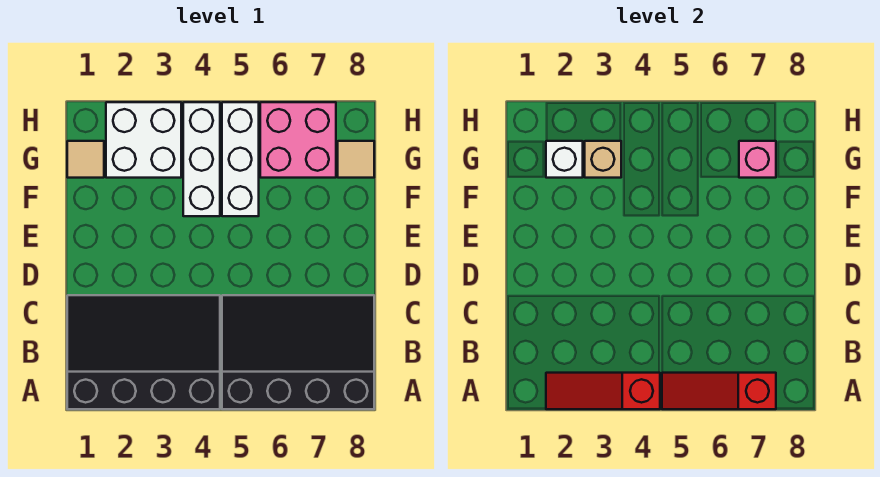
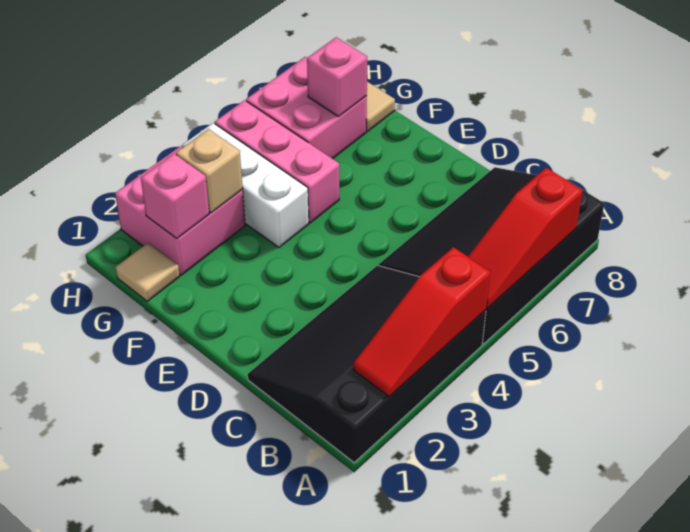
white brick F5:H5 level 1 -> pink brick F5:H5 level 1
white brick G2:H3 level 1 -> pink brick G2:H3 level 1
white brick G2 level 2 -> pink brick G2 level 2

